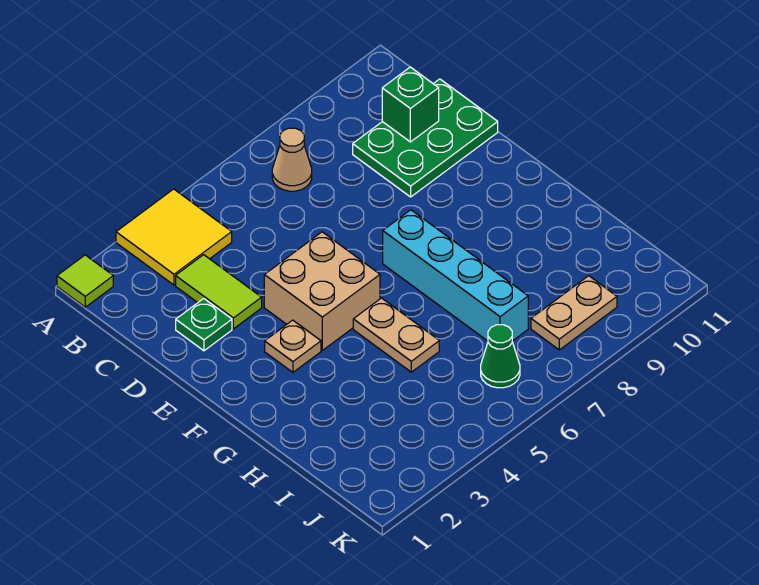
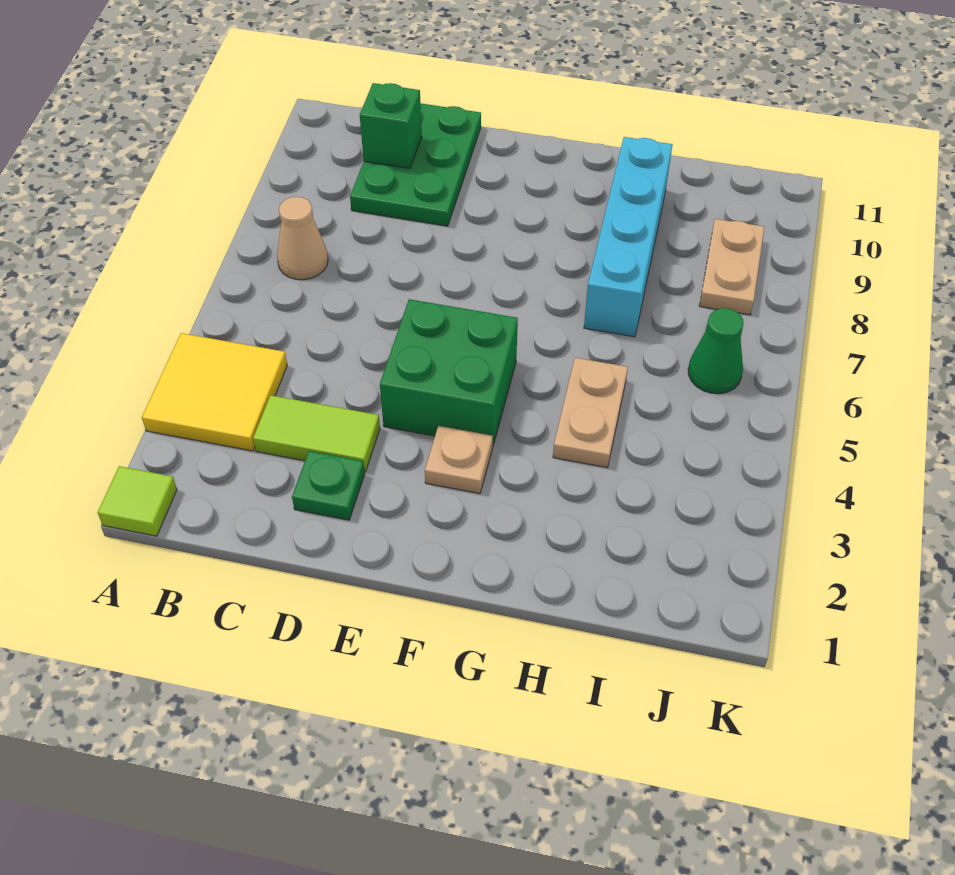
tan brick E4:F5 level 1 -> green brick E4:F5 level 1
cyan brick F7:I7 level 1 -> cyan brick H7:H10 level 1
tan plate G5:H5 level 1 -> tan plate H4:H5 level 1

